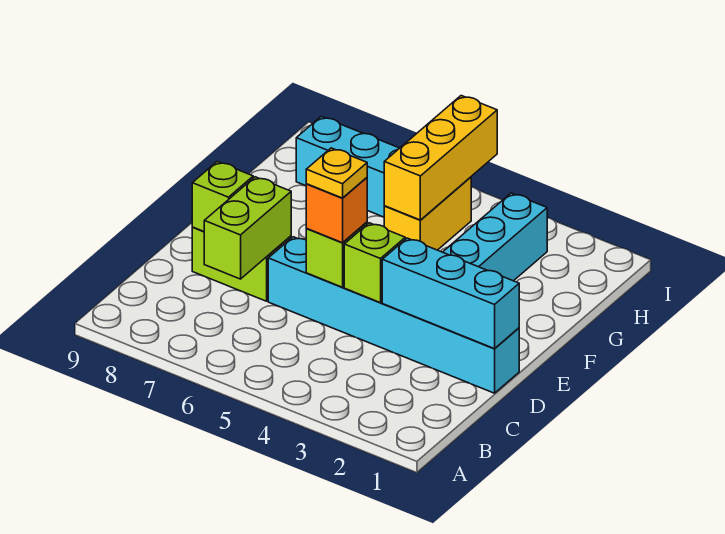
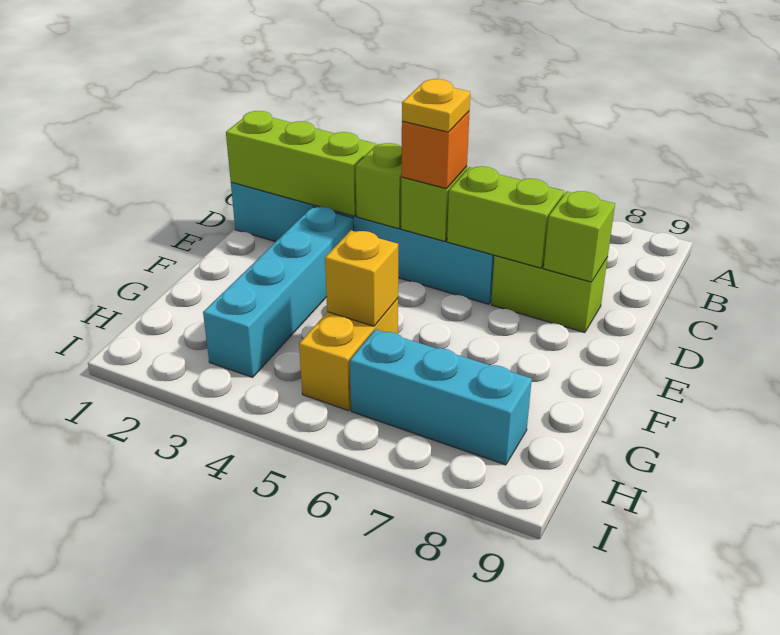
lime brick C7:D7 level 2 -> lime brick D6:D7 level 2
cyan brick D1:D3 level 2 -> lime brick D1:D3 level 2
yellow brick G5:I5 level 2 -> yellow brick G5 level 2

